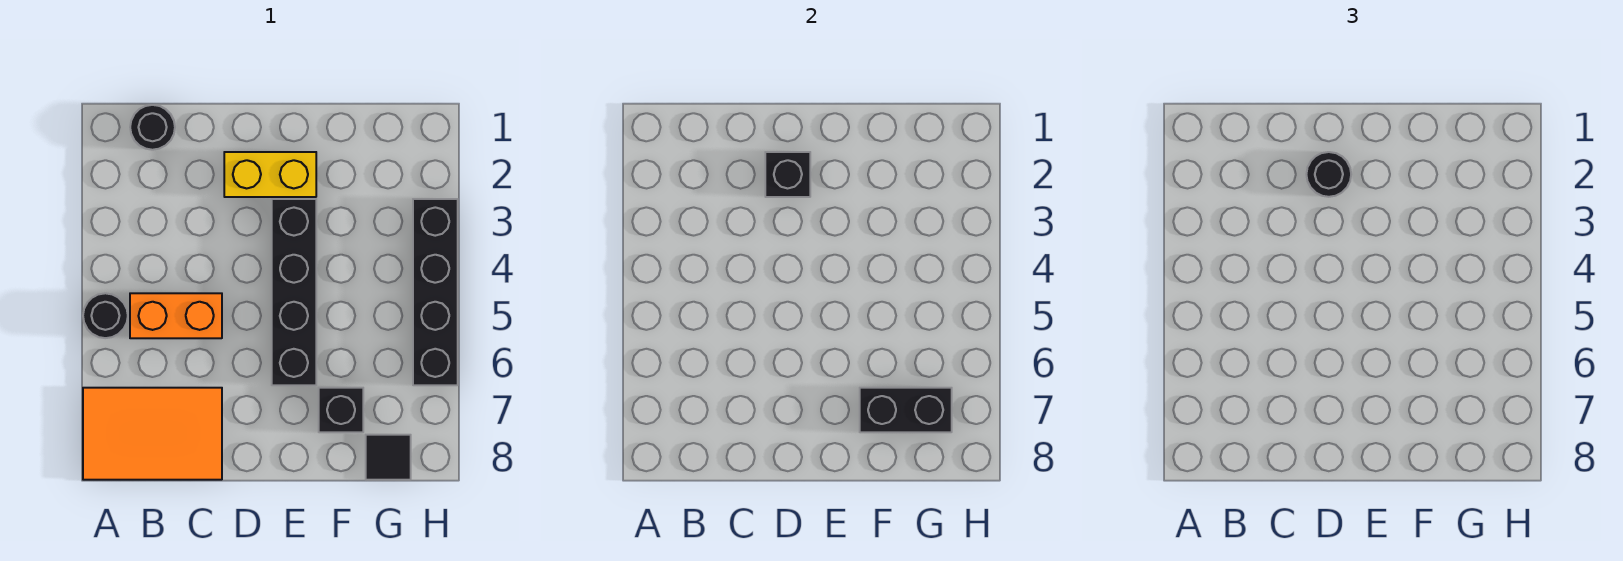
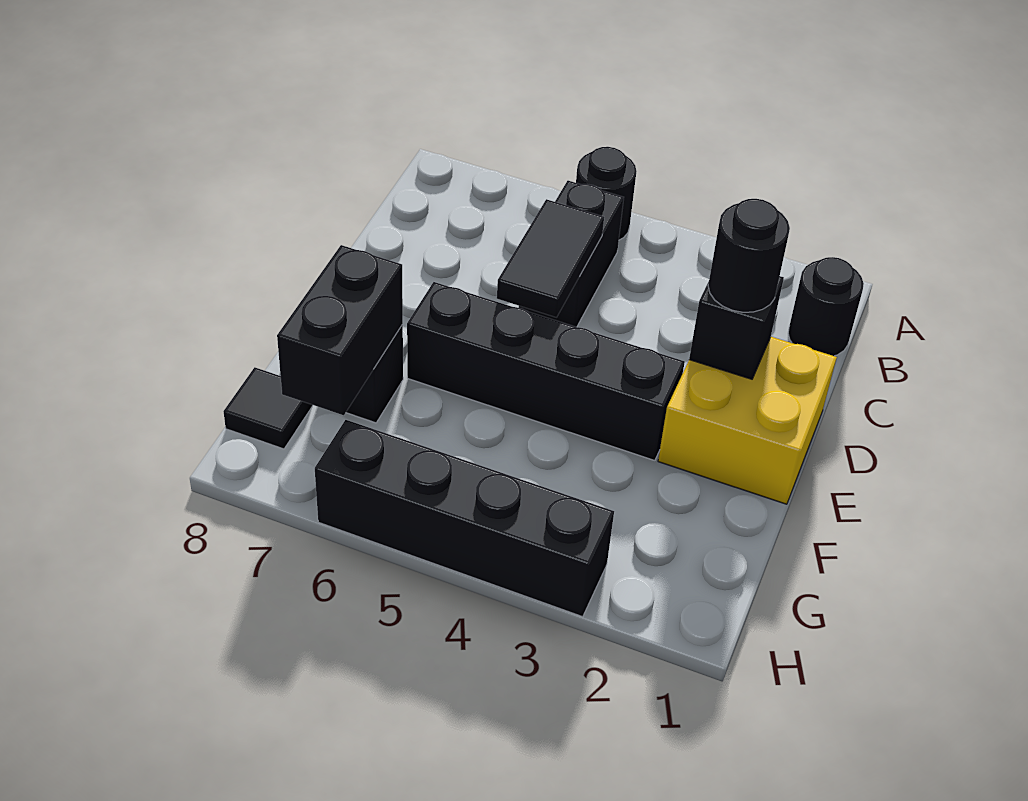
orange tile A7:C8 level 1 -> none
orange brick B5:C5 level 1 -> black brick B5:C5 level 1
none -> black tile C5:D5 level 2
yellow brick D2:E2 level 1 -> yellow brick D1:E2 level 1

